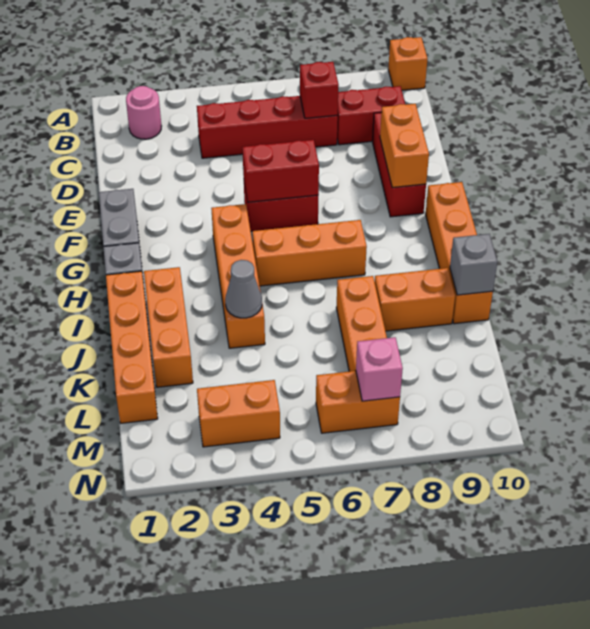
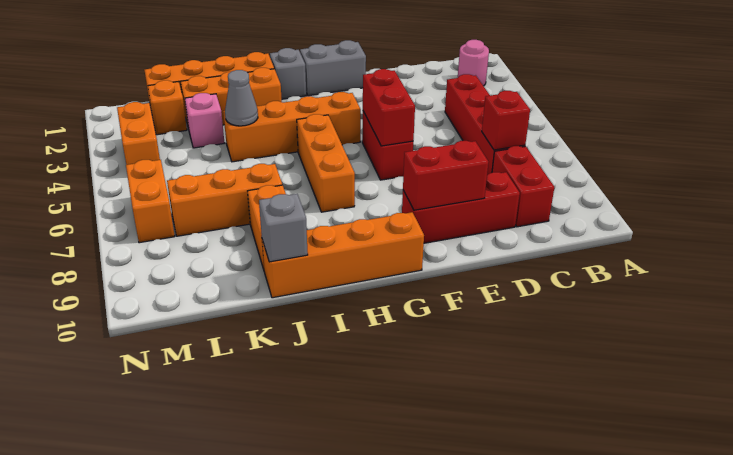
orange brick A10 level 1 -> orange brick L2 level 1
orange brick E9:F9 level 2 -> red brick E9:F9 level 2
pink brick M7 level 2 -> pink brick K3 level 1

